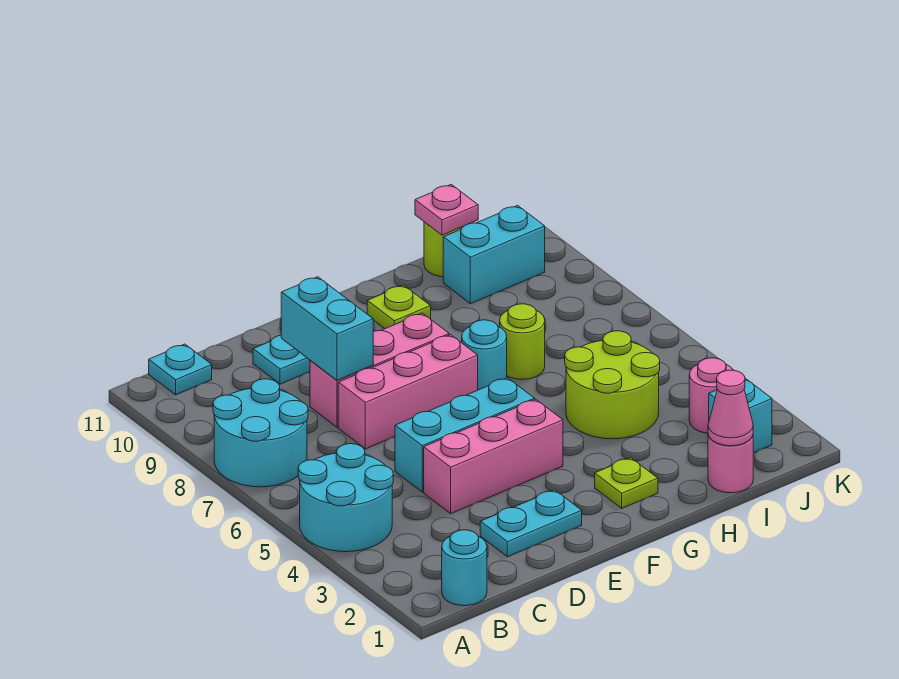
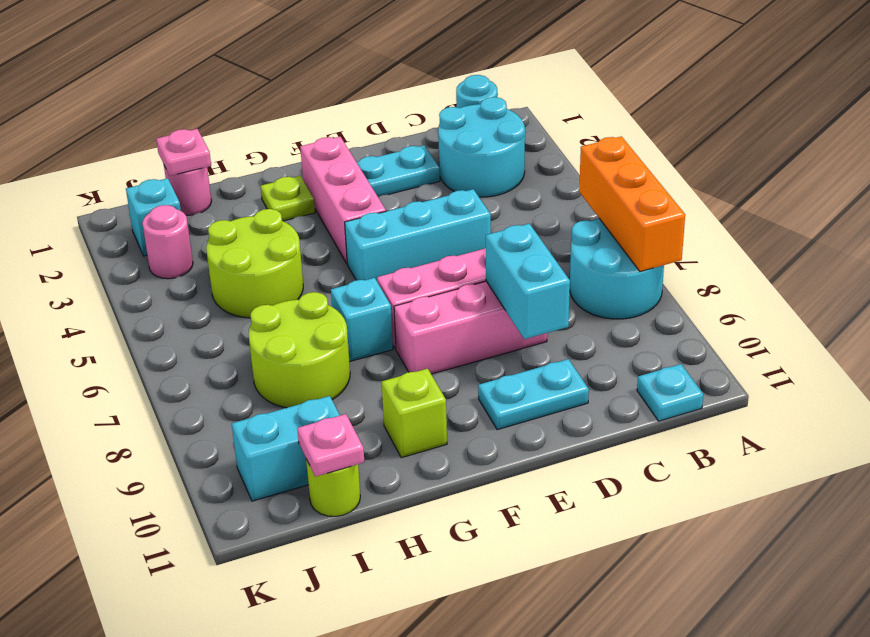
cyan round brick A4:B5 level 1 -> cyan round brick B2:C3 level 1
none -> orange brick A6:A8 level 2
pink brick D4:F4 level 1 -> pink brick F2:F4 level 1
cyan round brick G7 level 1 -> cyan brick G7 level 1
lime plate G10 level 1 -> lime brick G10 level 1
lime round brick H7 level 1 -> lime round brick H7:I8 level 1
pink cone I1 level 2 -> pink plate I1 level 2

